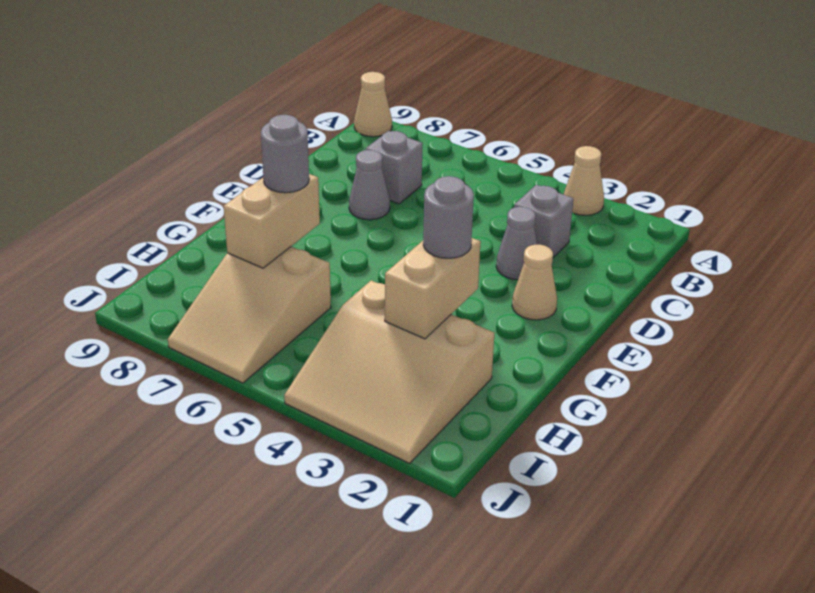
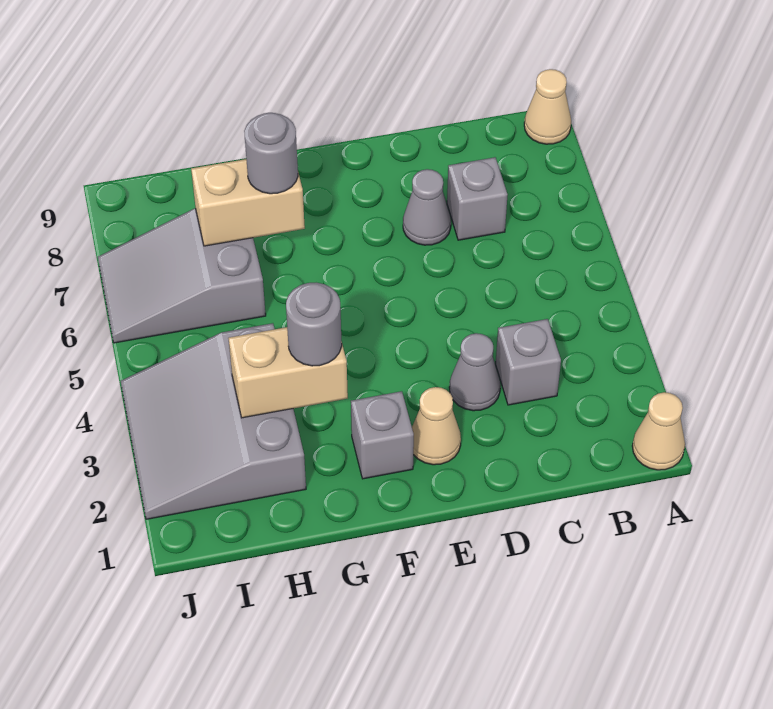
tan cone A3 level 1 -> tan cone A1 level 1
none -> grey brick F2 level 1
tan slope H2:J4 level 1 top H -> grey slope H2:J4 level 1 top H
tan slope H6:J7 level 1 top H -> grey slope H6:J7 level 1 top H

